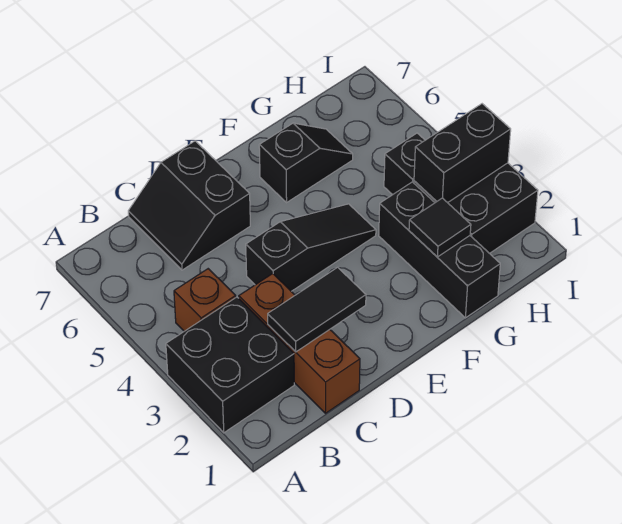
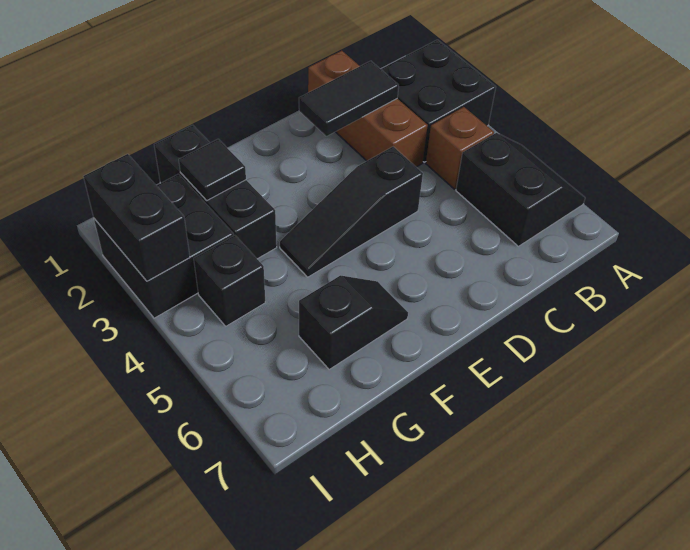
black slope C6:D7 level 1 top D -> black slope A5:B6 level 1 top B
black slope F6:G6 level 1 top F -> black slope F6:G6 level 1 top G
black brick H3:I3 level 2 -> black brick I2:I3 level 2

